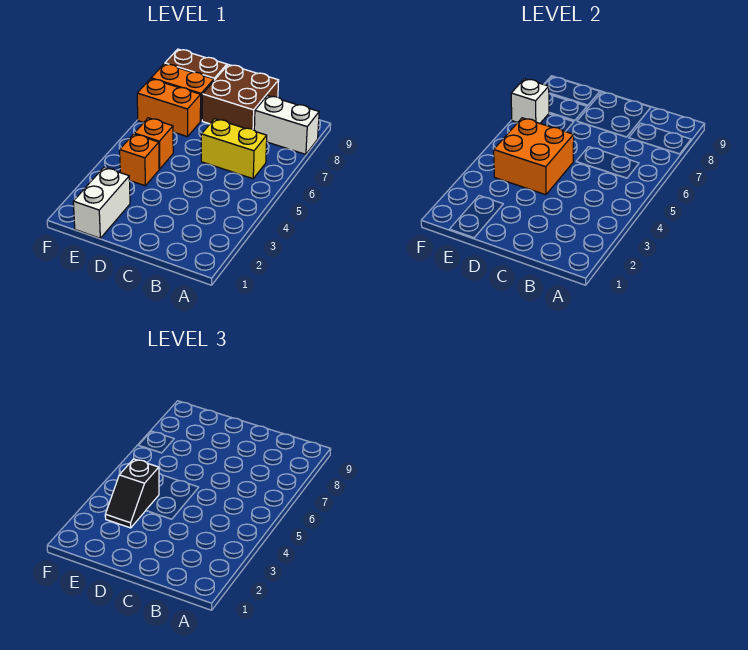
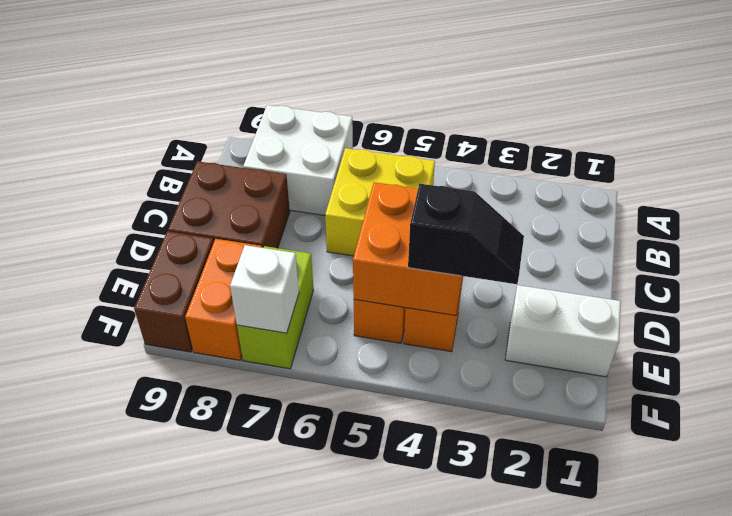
white brick A8:B8 level 1 -> white brick A7:B8 level 1
yellow brick B6:C6 level 1 -> yellow brick B5:C6 level 1
orange brick E7:F7 level 1 -> lime brick E7:F7 level 1

